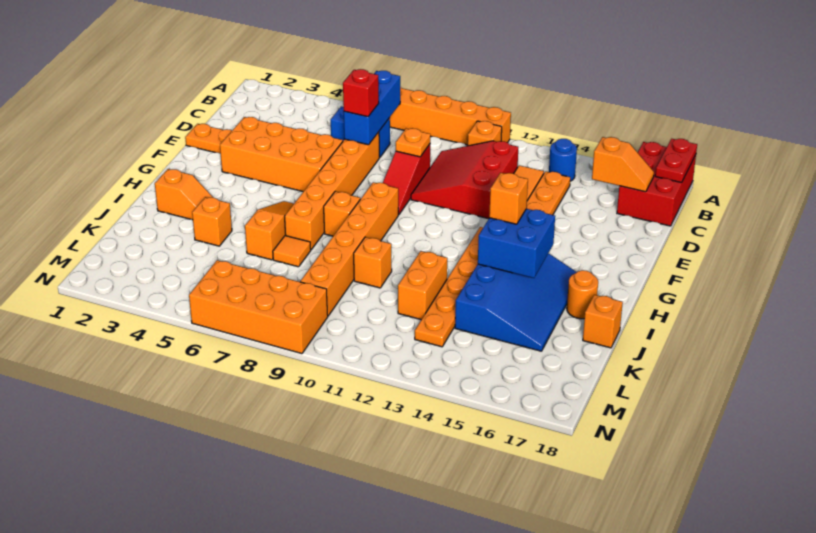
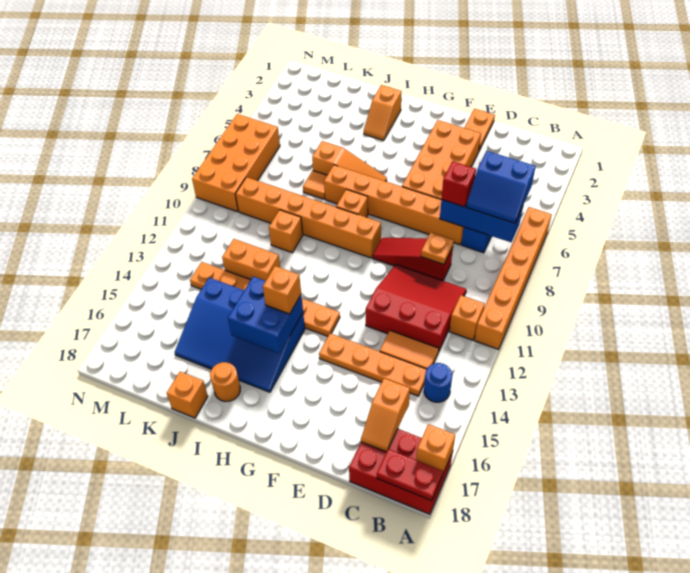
none -> blue slope B6:C7 level 3 top 6
orange brick J4 level 1 -> orange brick A17 level 2

